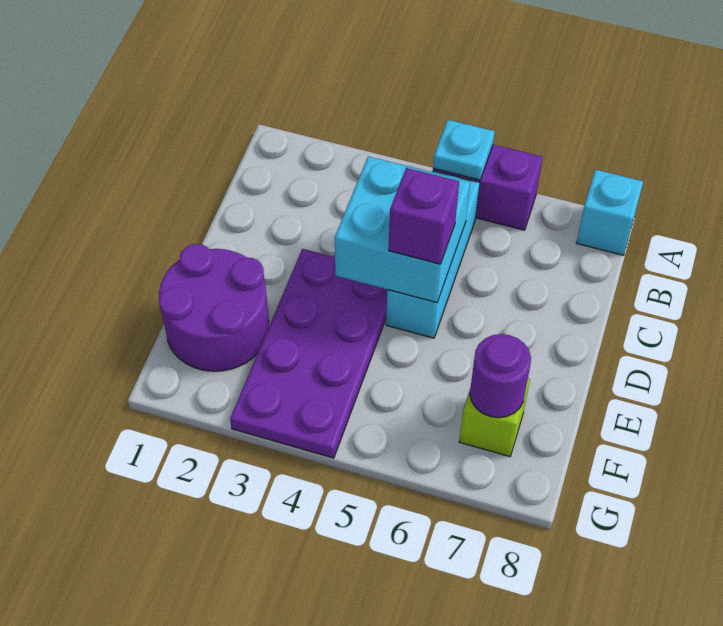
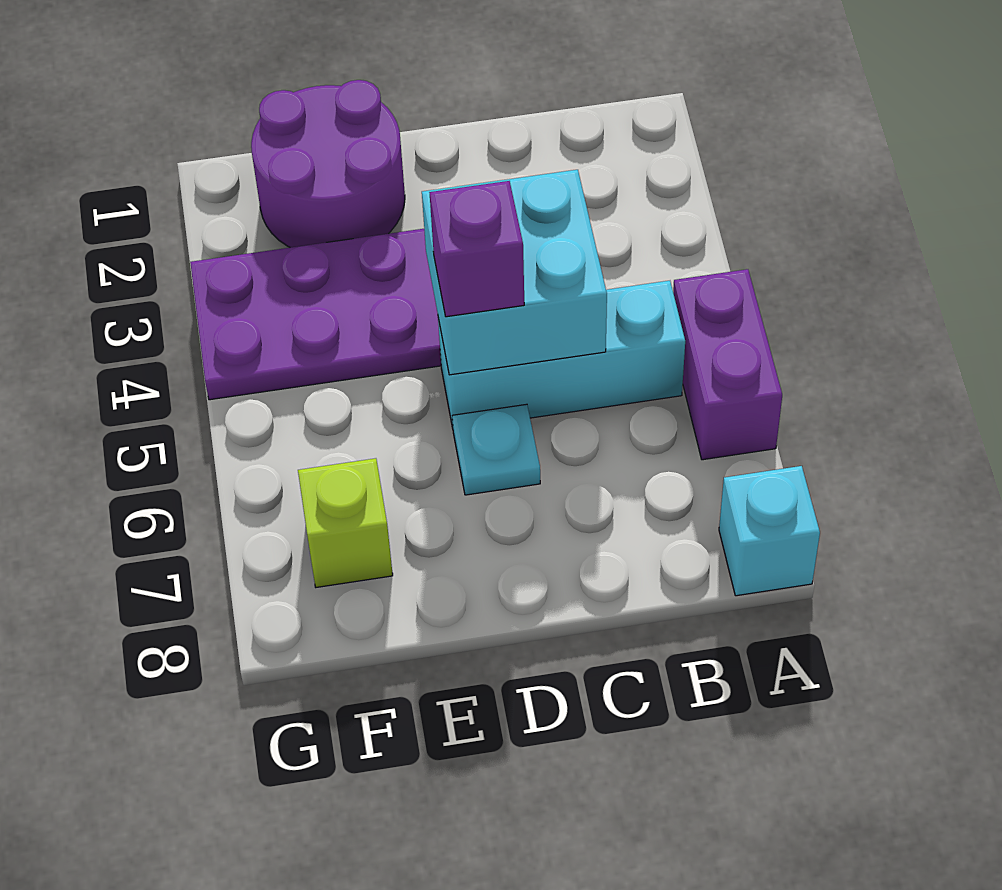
cyan plate A5 level 2 -> cyan plate D6 level 1
purple round brick F7 level 2 -> none

